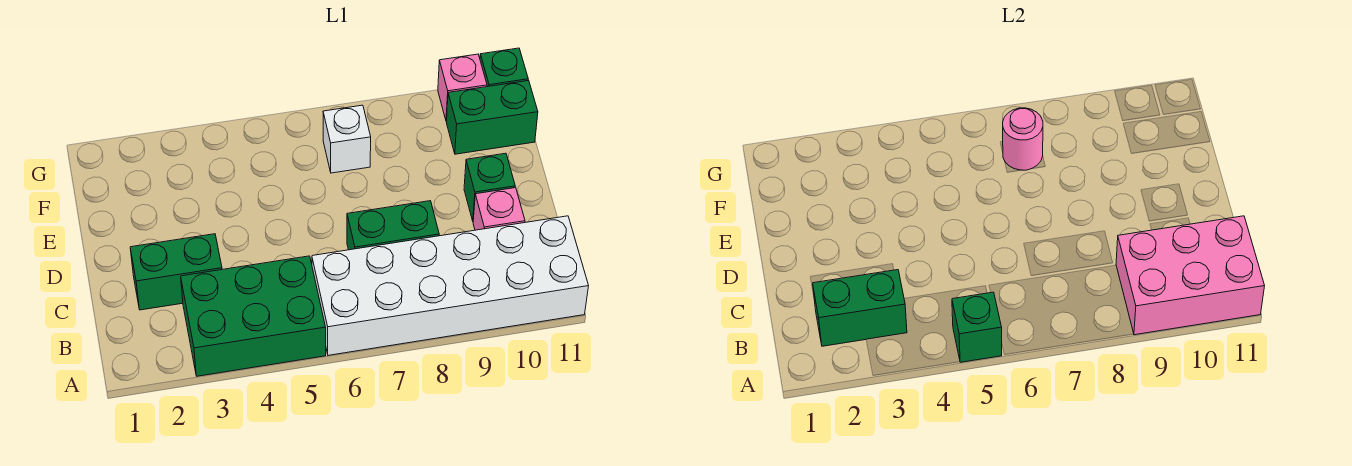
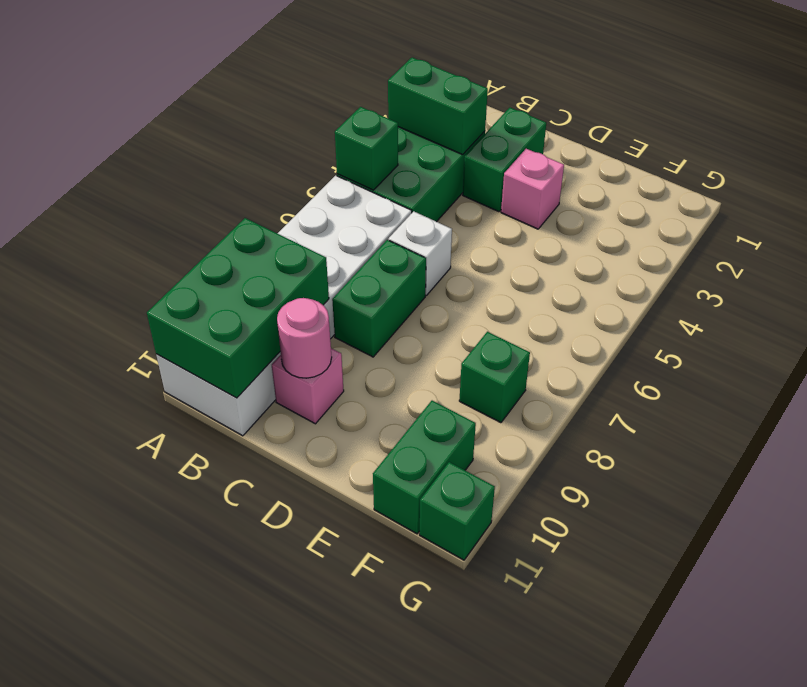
pink brick A9:B11 level 2 -> green brick A9:B11 level 2
green brick B2:B3 level 2 -> green brick A3:B3 level 2
green brick D10 level 1 -> green brick F8 level 1
white brick F7 level 1 -> white brick C6 level 1
pink round brick F7 level 2 -> pink round brick C10 level 2
pink brick G10 level 1 -> pink brick D3 level 1

